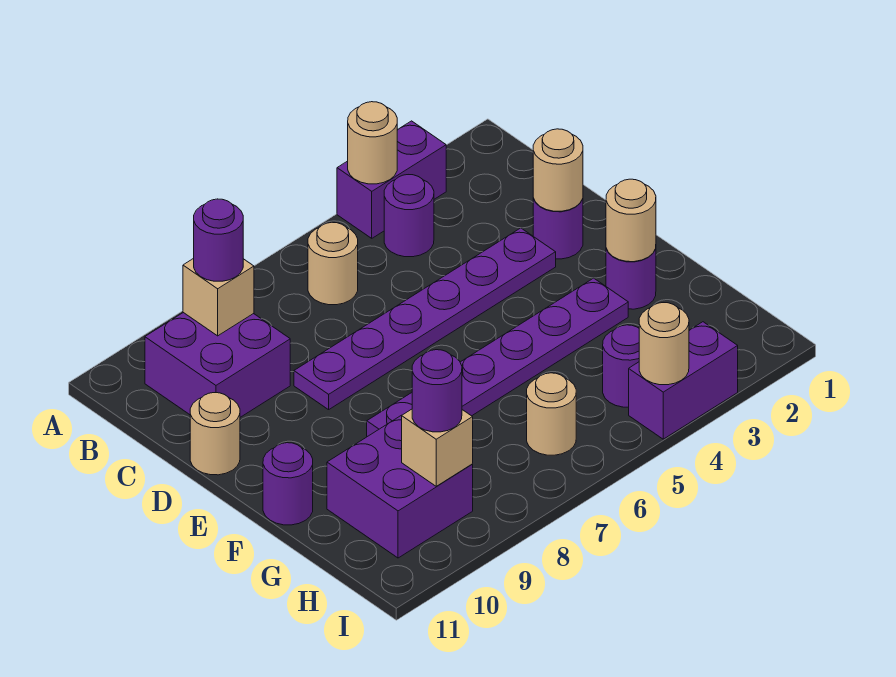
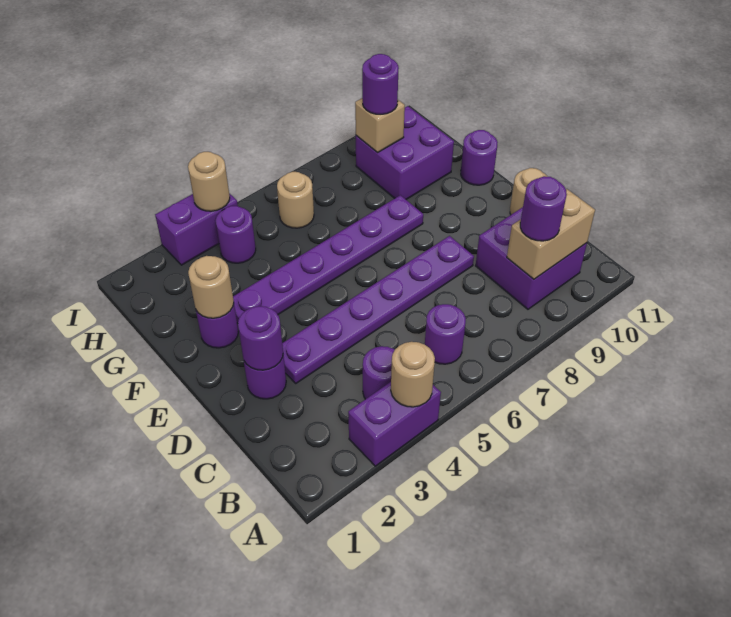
tan round brick B6 level 1 -> purple round brick B6 level 1
tan brick B9 level 2 -> tan brick B9:B10 level 2
tan round brick D2 level 2 -> purple round brick D2 level 2

